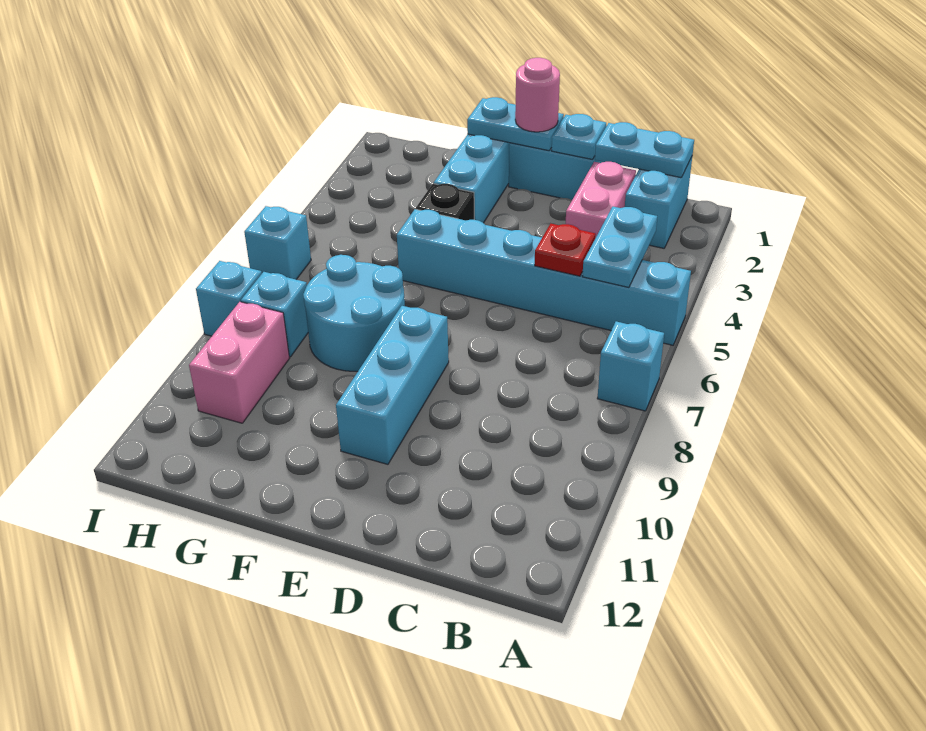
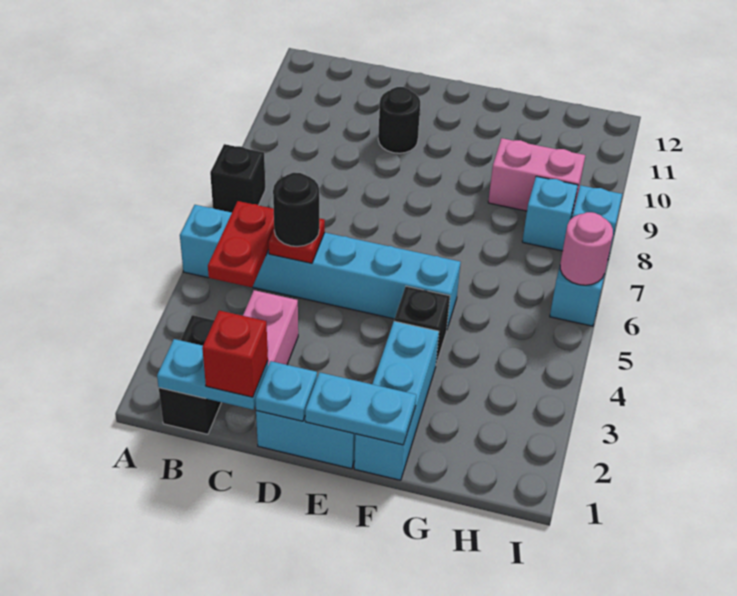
cyan brick A7 level 1 -> black brick A7 level 1
cyan brick B1:B2 level 1 -> black brick B1:B2 level 1
cyan plate B4:B5 level 2 -> red plate B4:B5 level 2
none -> red brick C1 level 3
none -> black round brick C5 level 3
none -> black round brick D10 level 1
pink round brick E1 level 3 -> pink round brick I6 level 2
cyan brick E8:E10 level 1 -> none
cyan round brick F7:G8 level 1 -> none
pink brick H9:H10 level 1 -> pink brick G9:H9 level 1

